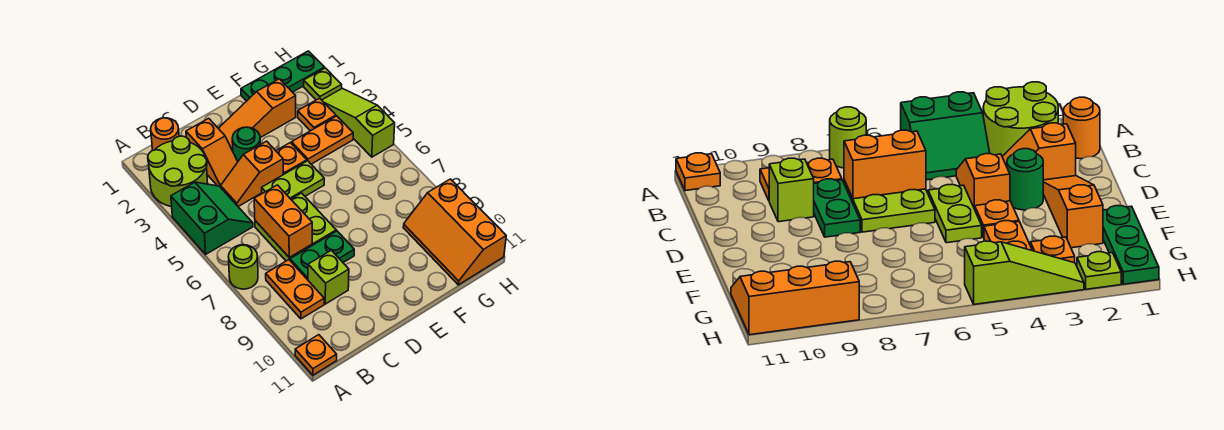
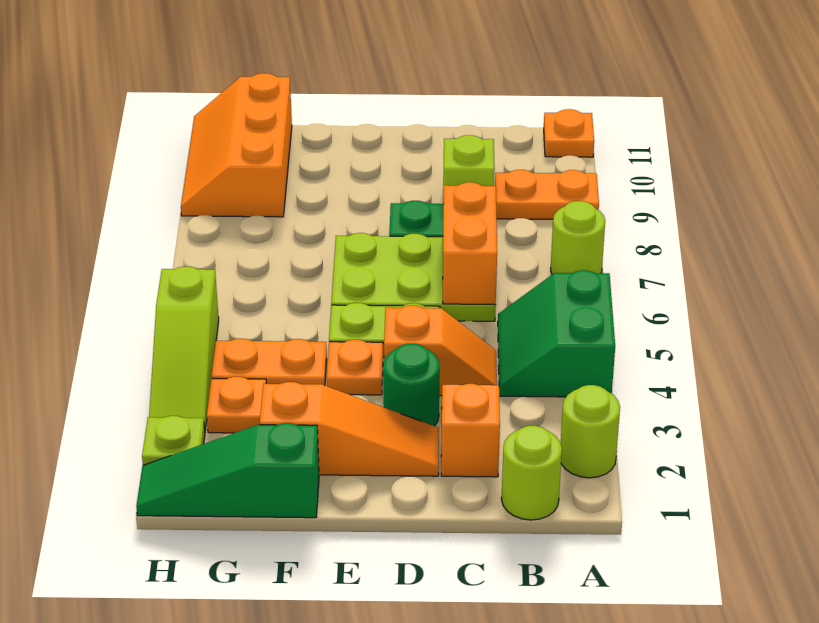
lime round brick A2:B3 level 1 -> lime round brick A2 level 1
orange round brick B1 level 1 -> lime round brick B1 level 1
orange plate B8:B9 level 1 -> orange plate A9:B9 level 1
lime plate C6:D7 level 1 -> lime plate C6:E7 level 1
green plate F1:H1 level 1 -> green slope F1:H1 level 1 top F
orange slope G9:H11 level 1 top H -> orange slope G9:H11 level 1 top G

